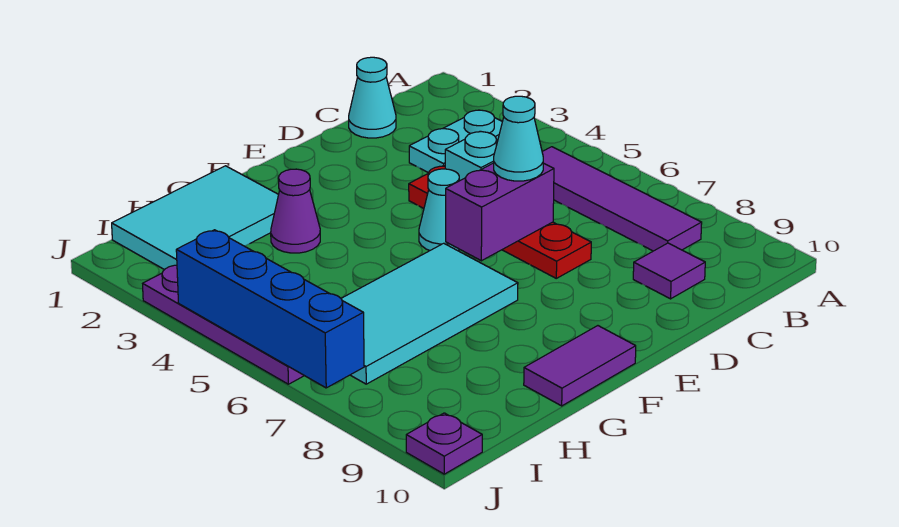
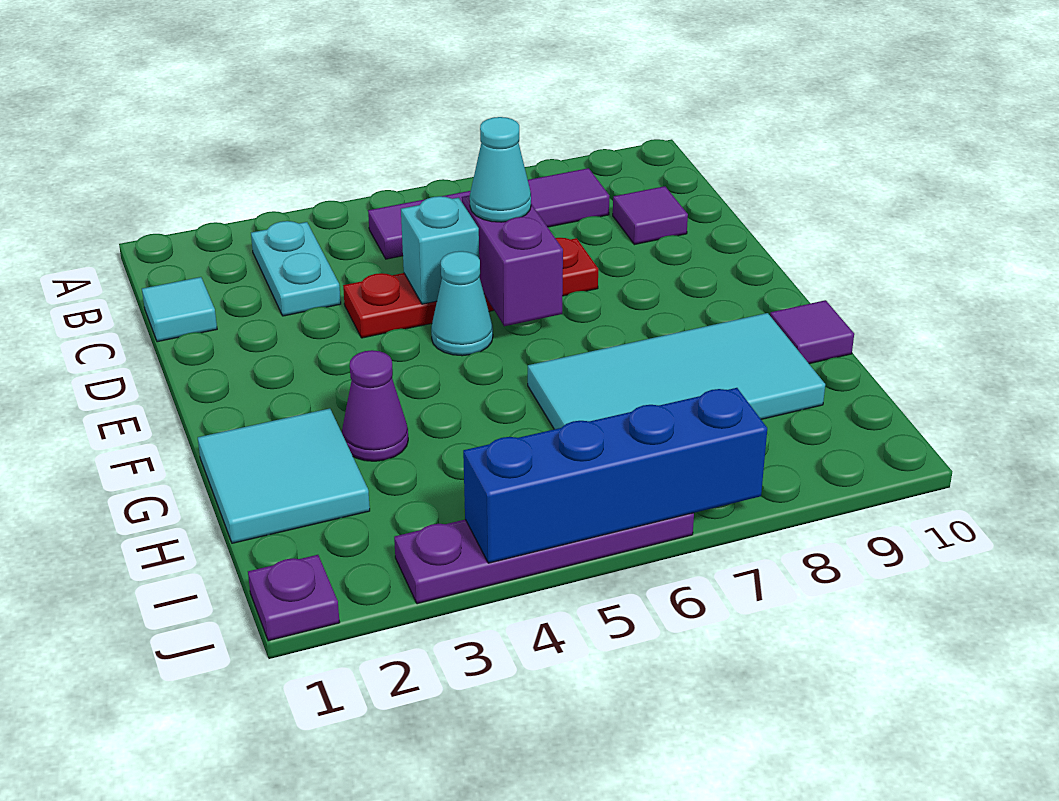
cyan cone C1 level 1 -> cyan tile C1 level 1
cyan tile F6:I7 level 1 -> cyan tile G6:H9 level 1
purple tile F10:G10 level 1 -> purple tile G10 level 1
cyan tile G1:I2 level 1 -> cyan tile G1:H2 level 1
purple plate J10 level 1 -> purple plate J1 level 1

